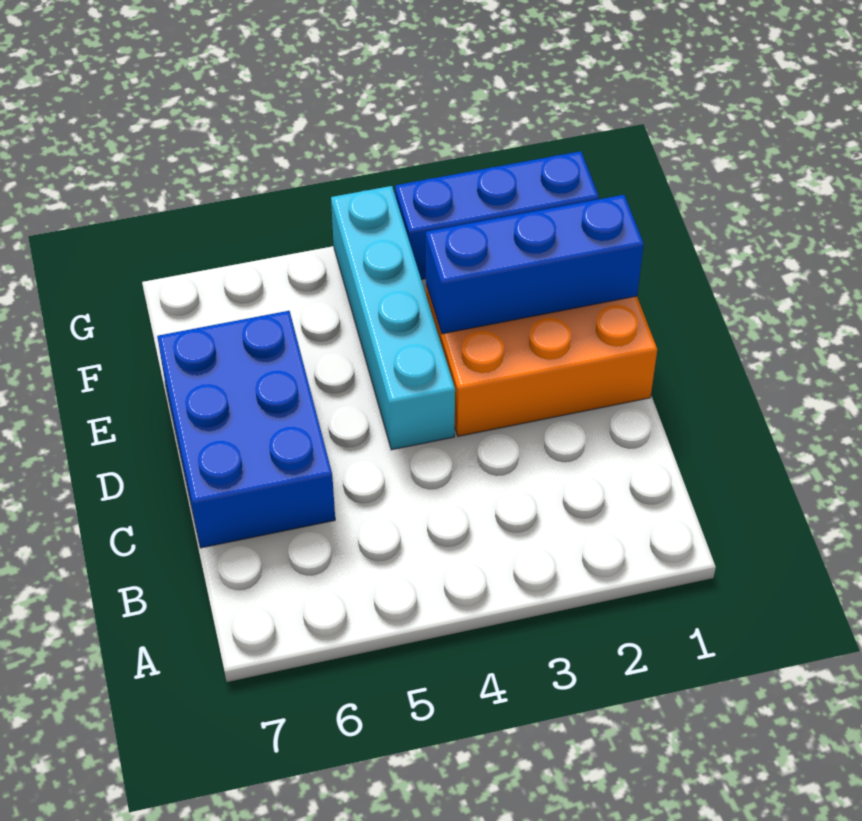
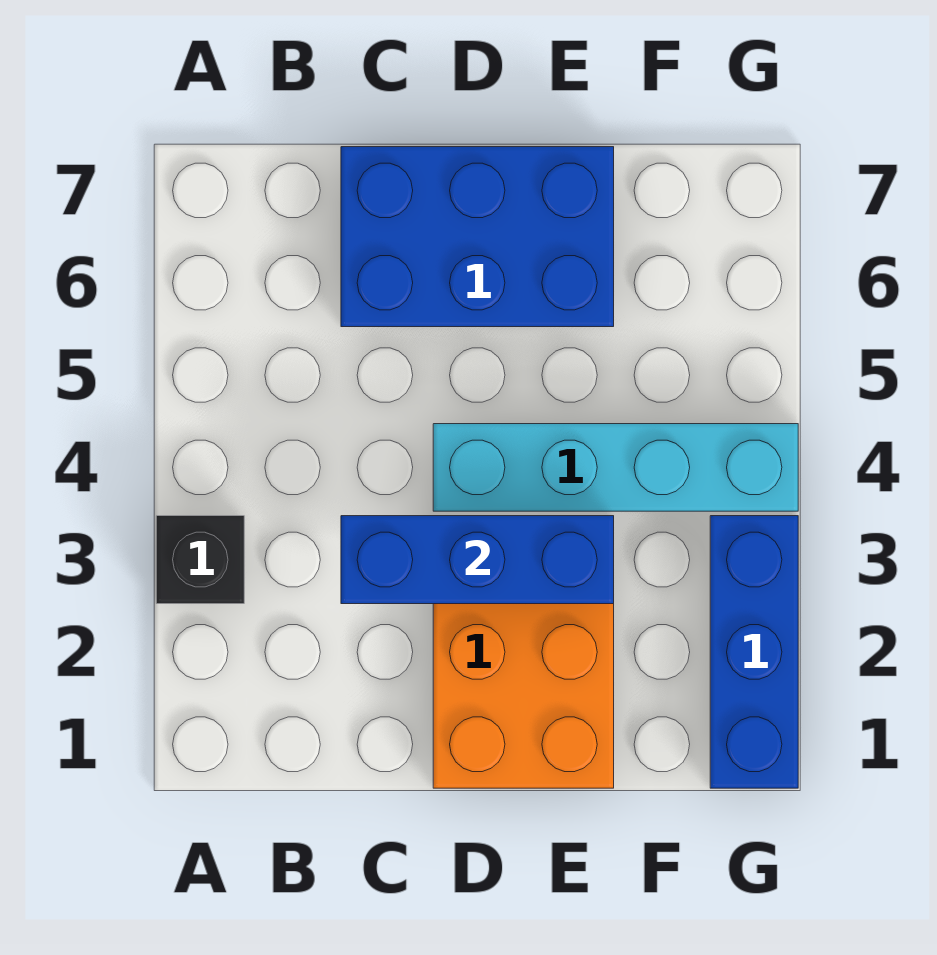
none -> black brick A3 level 1
blue brick E1:E3 level 2 -> blue brick C3:E3 level 2

